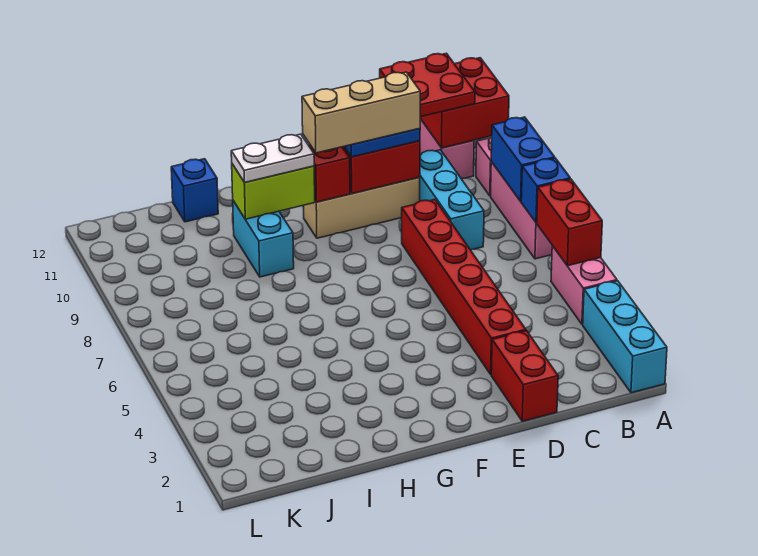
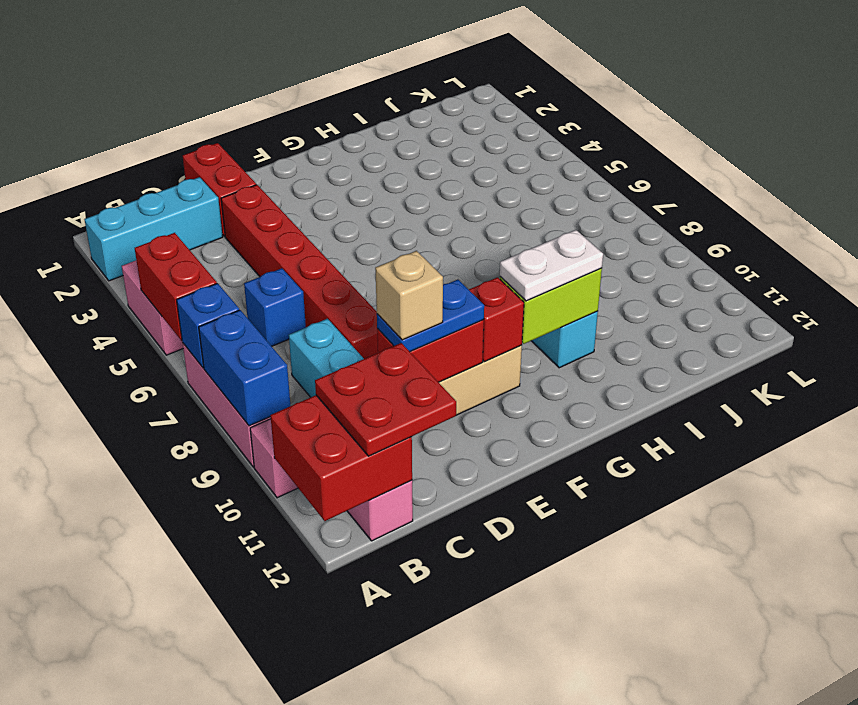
cyan brick A1:A3 level 1 -> cyan brick A2:C2 level 1
tan brick D10:F10 level 4 -> tan brick D10 level 4
blue brick I12 level 1 -> blue brick C6 level 1

